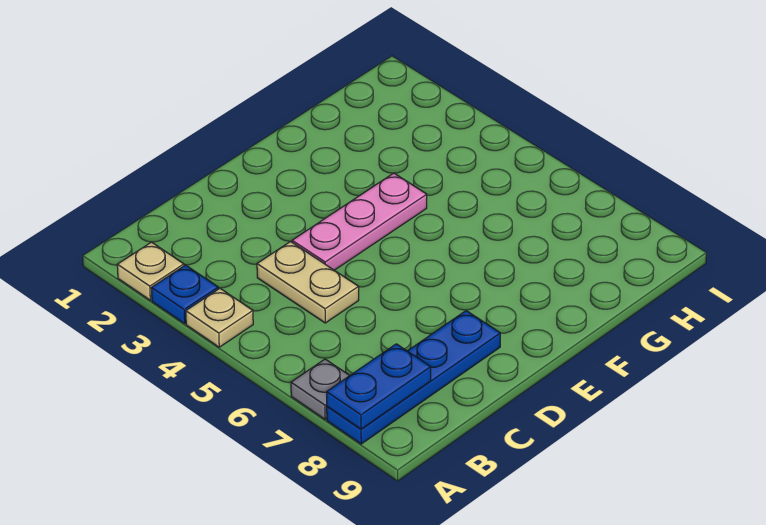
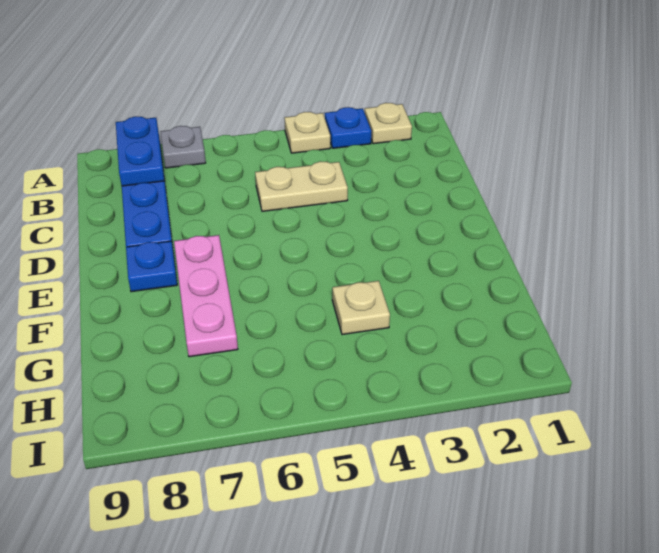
pink plate D4:F4 level 1 -> pink plate E7:G7 level 1
none -> blue plate E8 level 1
none -> tan plate G4 level 1

